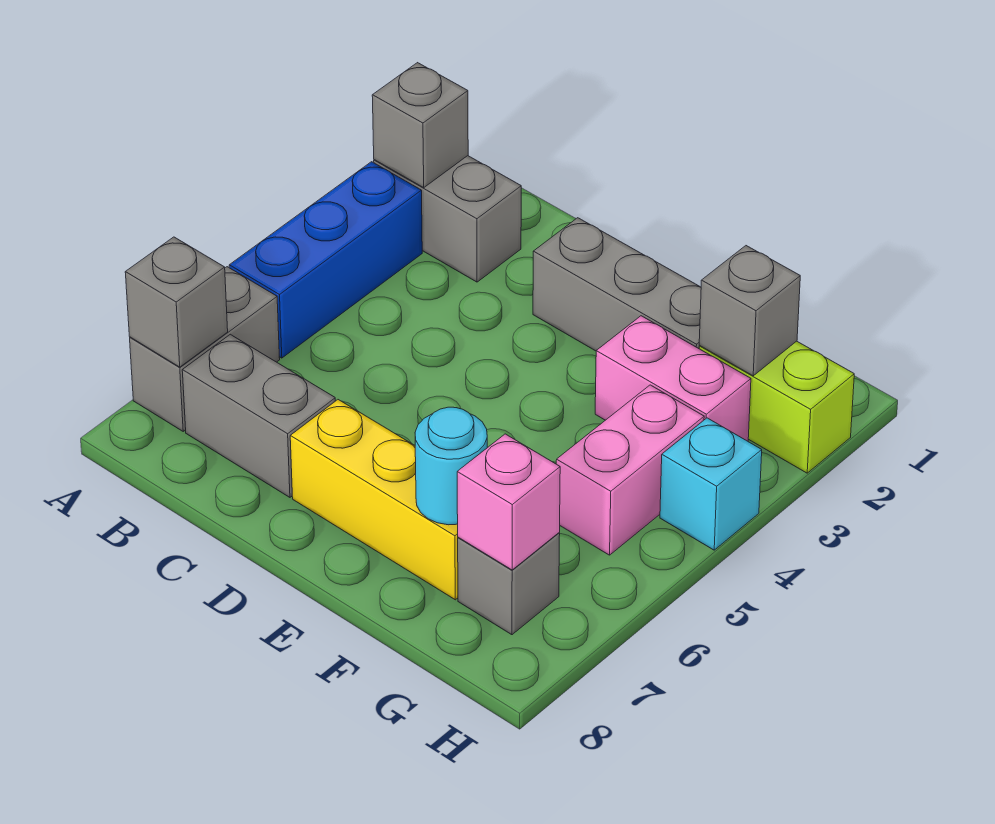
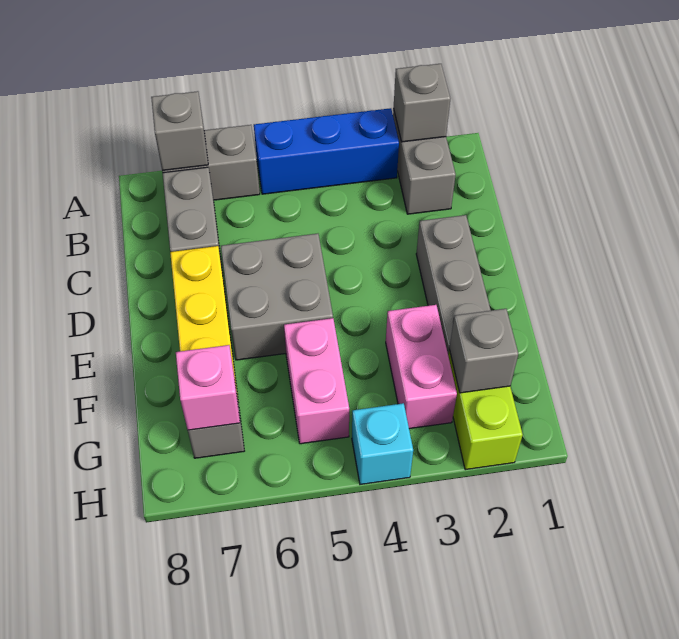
none -> grey brick D5:E6 level 1
cyan round brick F7 level 2 -> none
pink brick G4:G5 level 1 -> pink brick F5:G5 level 1

